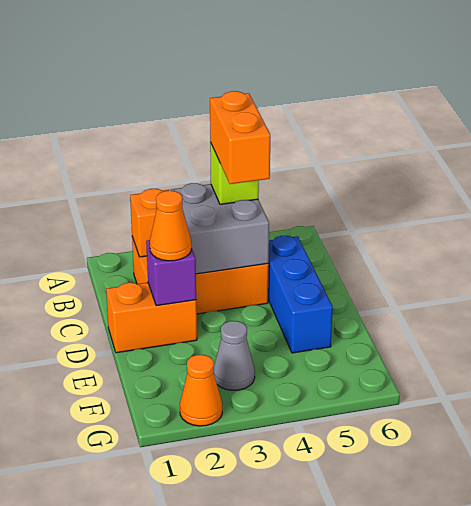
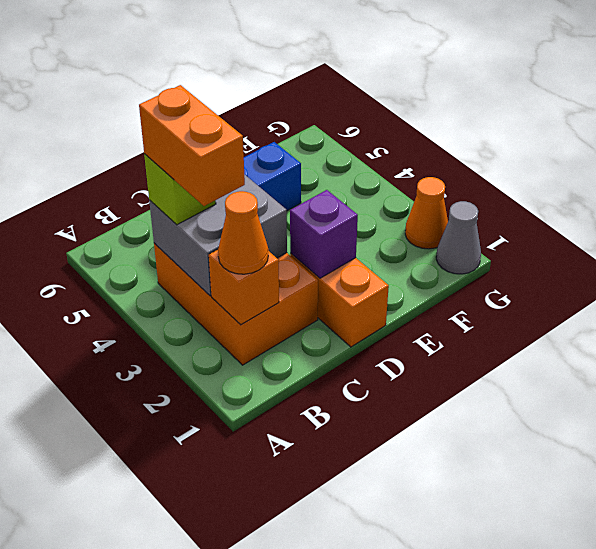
orange brick B4:C4 level 4 -> orange brick B3:B4 level 4
orange cone D2 level 3 -> orange cone B2 level 3
grey cone F3 level 1 -> grey cone G1 level 1

